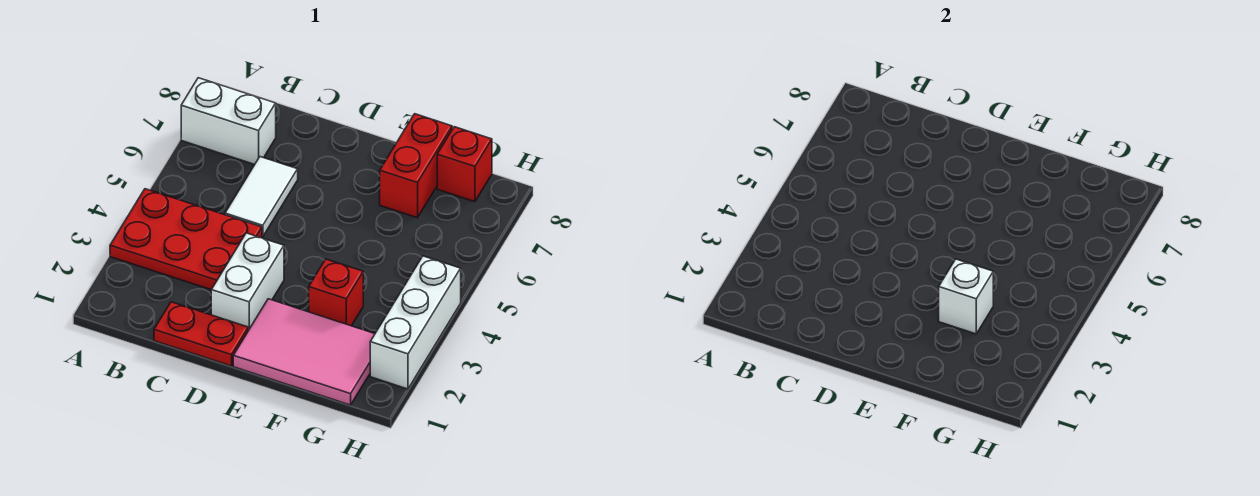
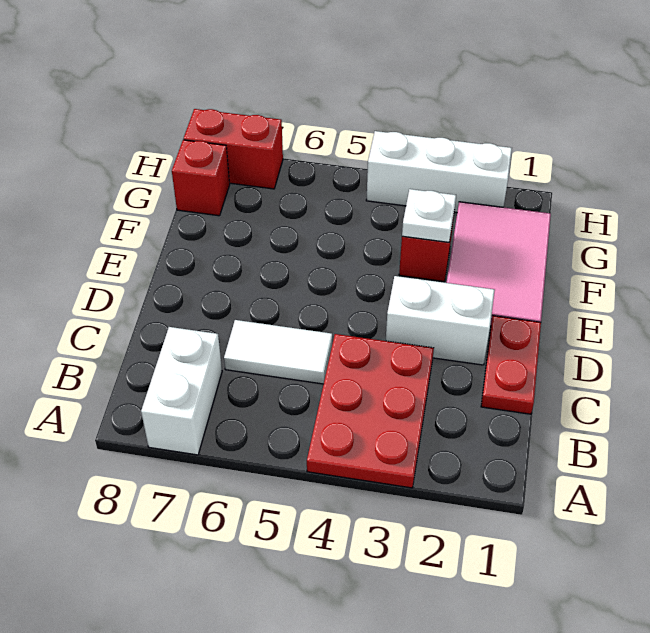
white brick F3 level 2 -> white plate F3 level 2
red brick F7:F8 level 1 -> red brick H7:H8 level 1

